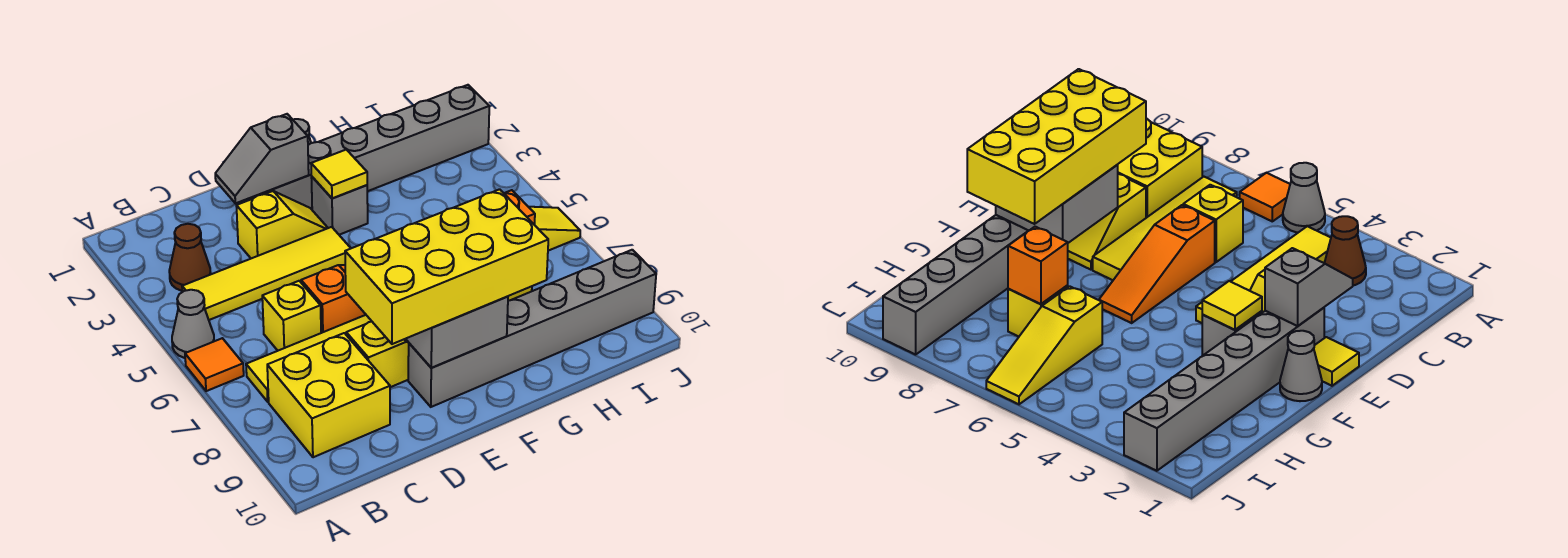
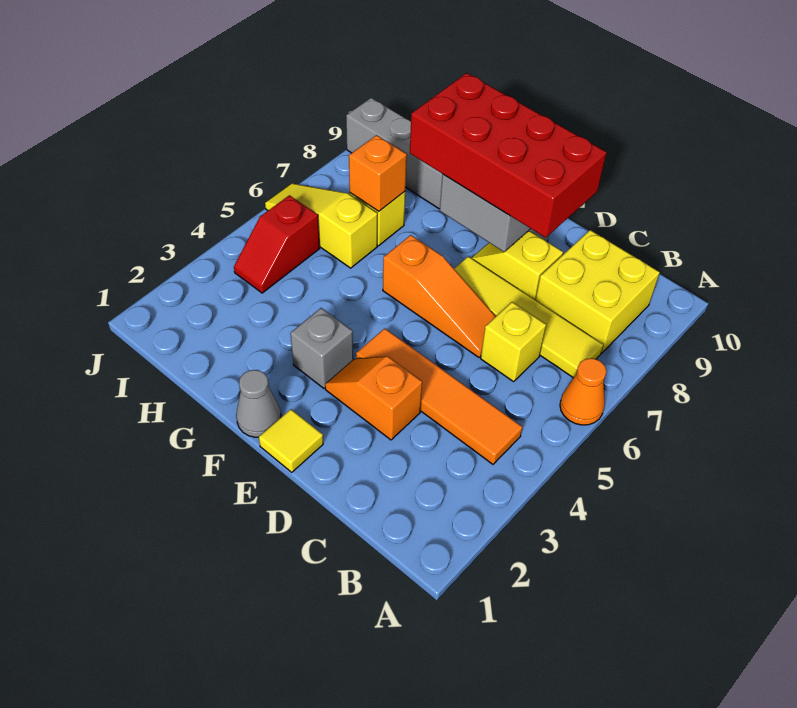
grey cone A5 level 1 -> none
orange tile A6 level 1 -> orange cone A6 level 1
brown cone B3 level 1 -> none
yellow tile B4:E4 level 1 -> orange tile B4:E4 level 1
grey slope D2:E2 level 2 top E -> none
yellow slope D3:E3 level 1 top D -> orange slope D3:E3 level 1 top D
orange slope D6:F6 level 1 top D -> orange slope D6:F6 level 1 top F
yellow brick D8:G9 level 3 -> red brick D8:G9 level 3
grey brick E2:J2 level 1 -> none
yellow tile F3 level 2 -> none
none -> red slope I4:I5 level 1 top 5

